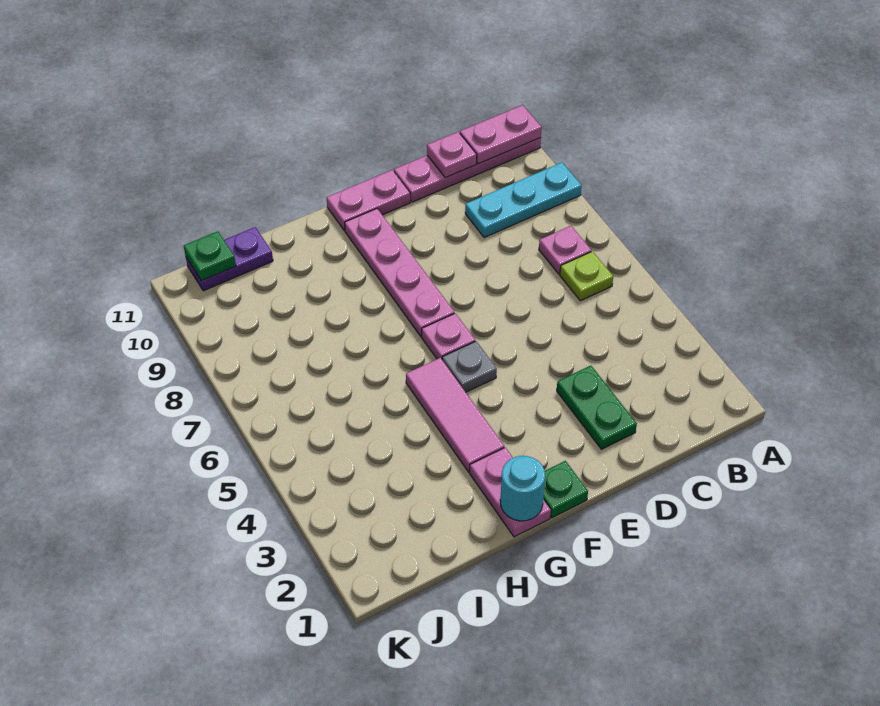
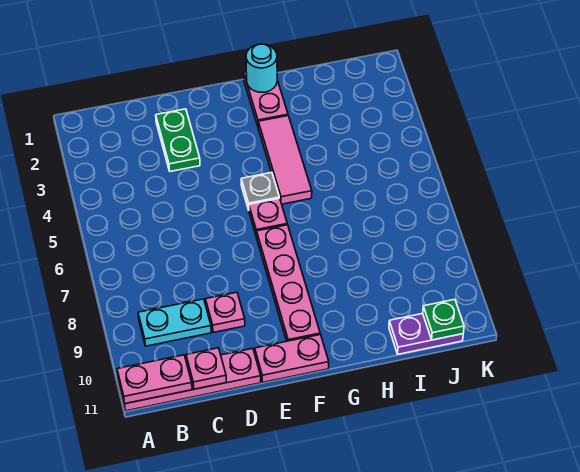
cyan plate A9:C9 level 1 -> cyan plate B9:C9 level 1
lime plate B6 level 1 -> none
pink plate B7 level 1 -> pink plate D9 level 1
green plate F1 level 1 -> none

